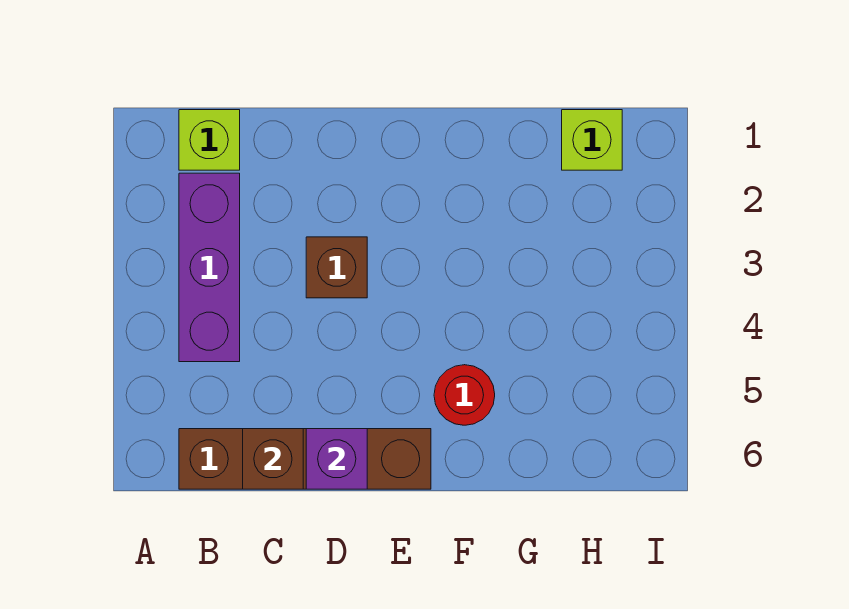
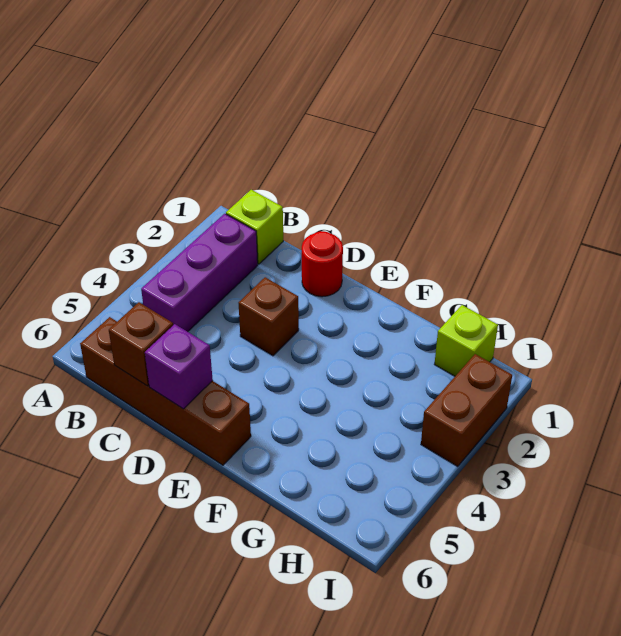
red round brick F5 level 1 -> red round brick D1 level 1
none -> brown brick I2:I3 level 1

